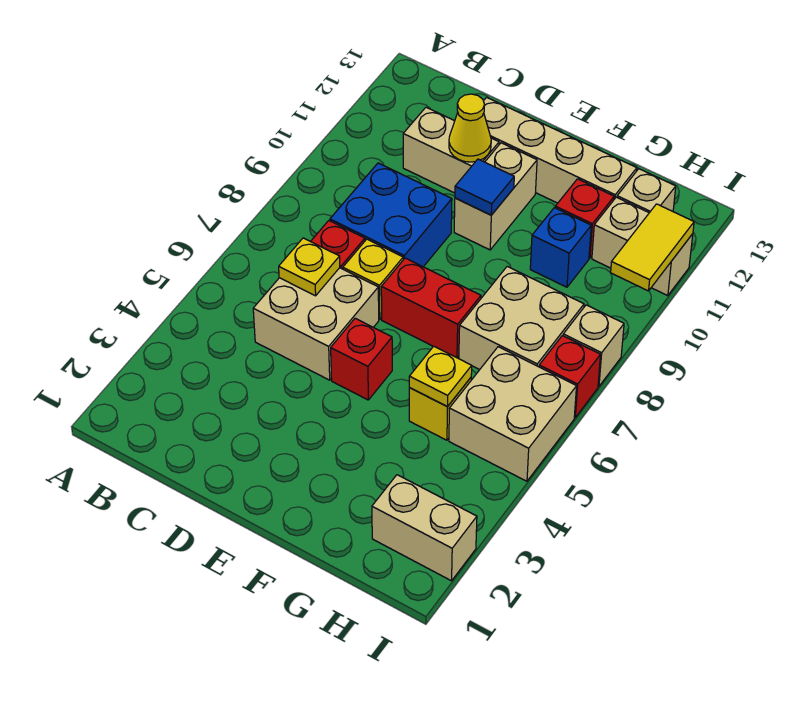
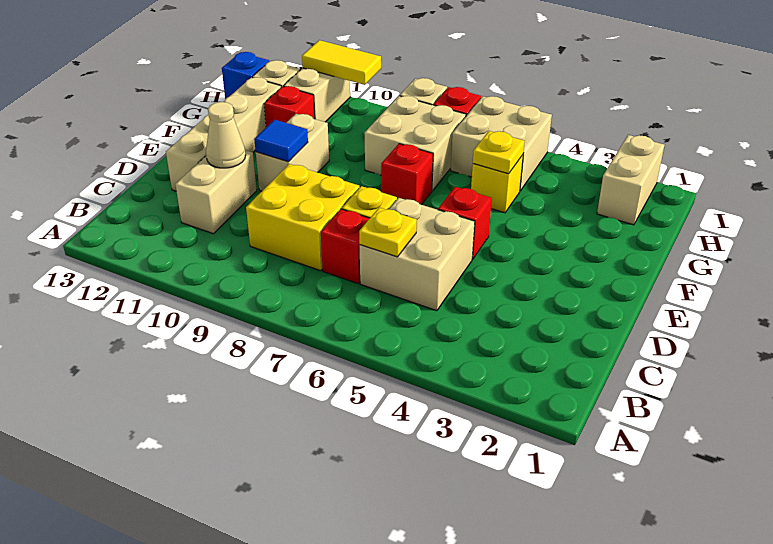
blue brick C8:D9 level 1 -> yellow brick C8:D9 level 1
yellow cone D11 level 2 -> tan cone D11 level 2
red brick E7:F7 level 1 -> red brick F7 level 1
tan brick E10:E11 level 1 -> tan brick E10:F10 level 1
blue brick G10 level 1 -> blue brick H13 level 1

